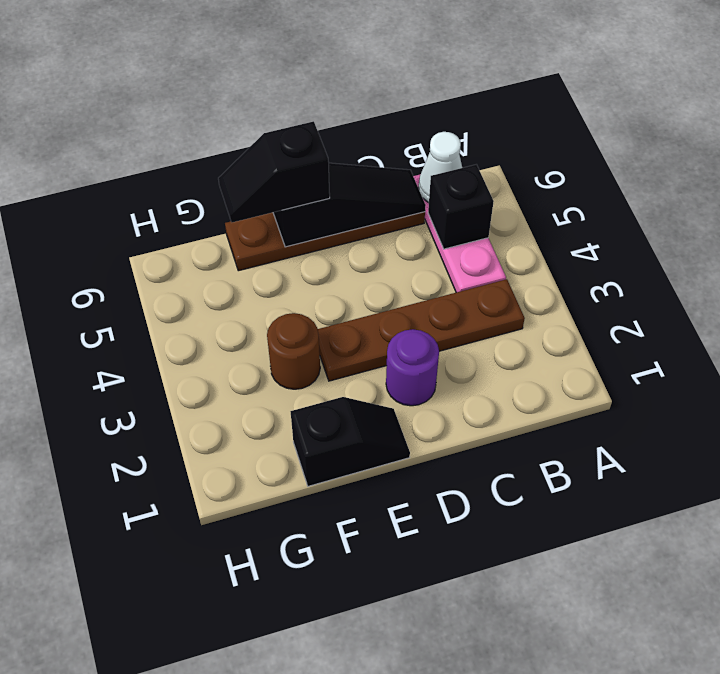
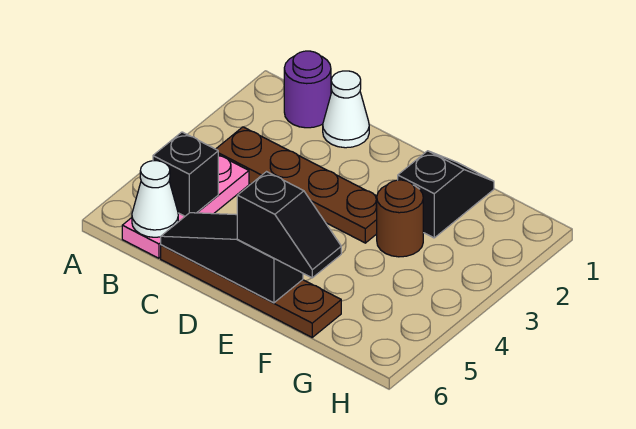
none -> white cone C1 level 1
purple round brick D2 level 1 -> purple round brick B1 level 1
black slope E1:F1 level 1 top F -> black slope F1:F2 level 1 top 2

